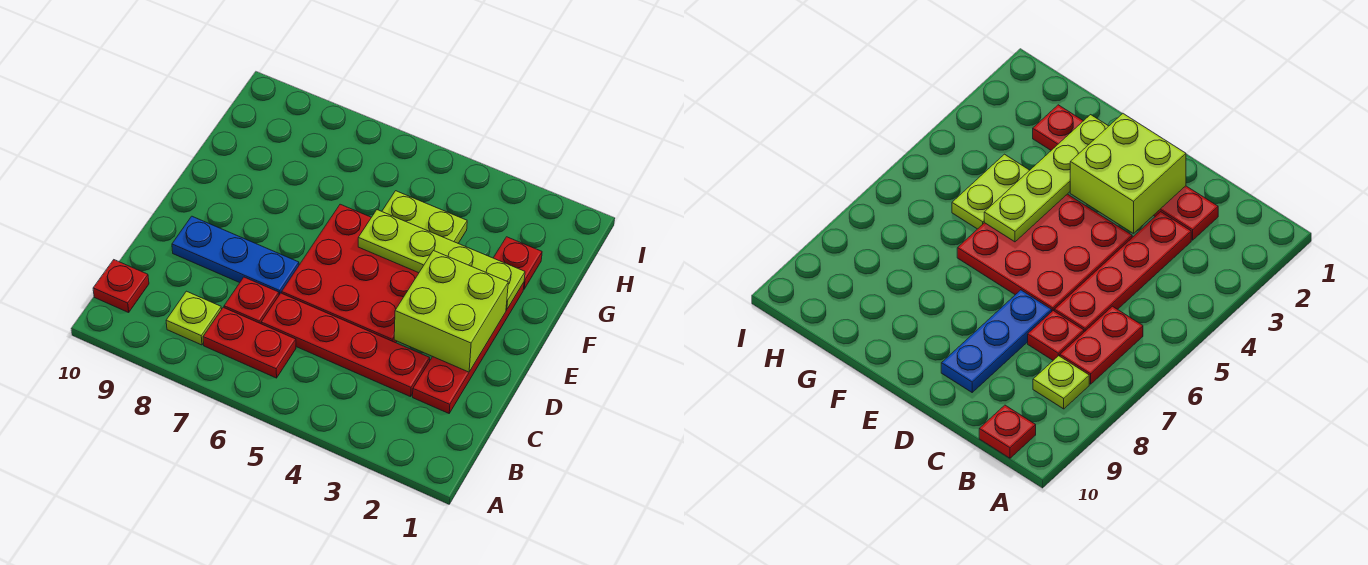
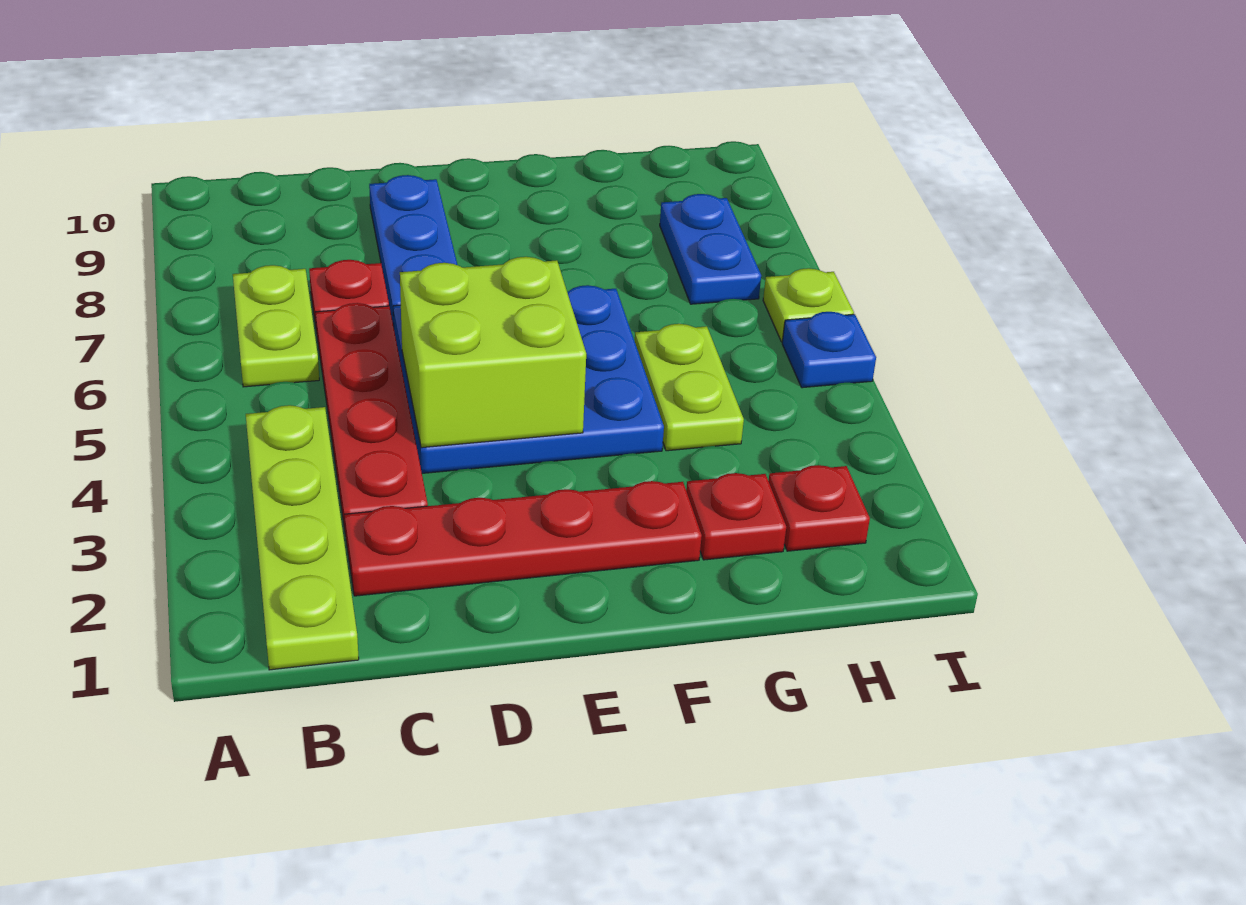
red plate B6:B7 level 1 -> lime plate B6:B7 level 1
lime plate B8 level 1 -> lime plate I6 level 1
red plate B10 level 1 -> red plate H2 level 1
lime brick D2:E3 level 2 -> lime brick D4:E5 level 2
red plate D4:F6 level 1 -> blue plate D4:F6 level 1
lime plate F2:F5 level 2 -> lime plate B1:B4 level 1
none -> blue plate H7:H8 level 1
none -> blue plate I5 level 1

